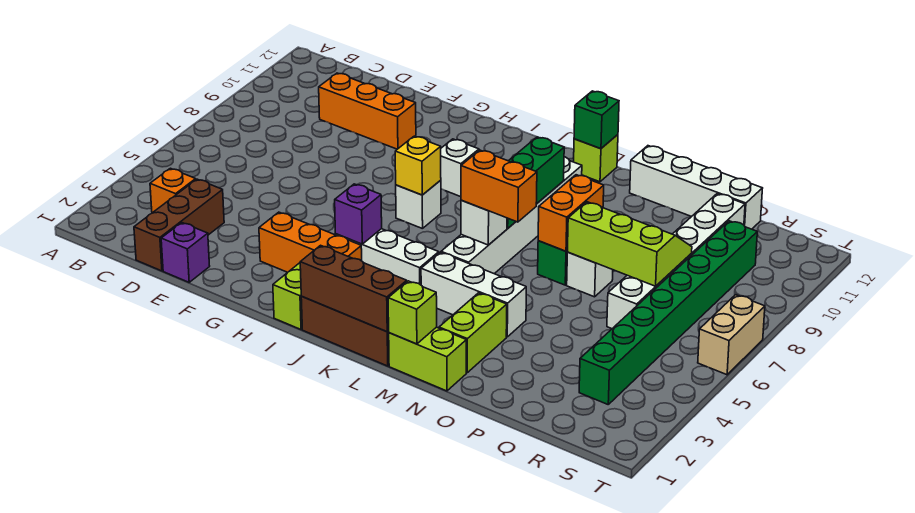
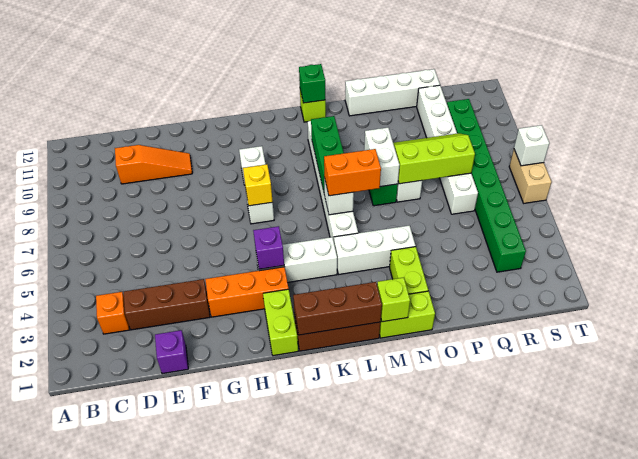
brown brick D1:D3 level 1 -> brown brick D3:F3 level 1
orange brick D10:F10 level 1 -> orange slope D10:F10 level 1 top D
orange brick N7:N8 level 2 -> white brick N7:N8 level 2
none -> white brick T7 level 2

